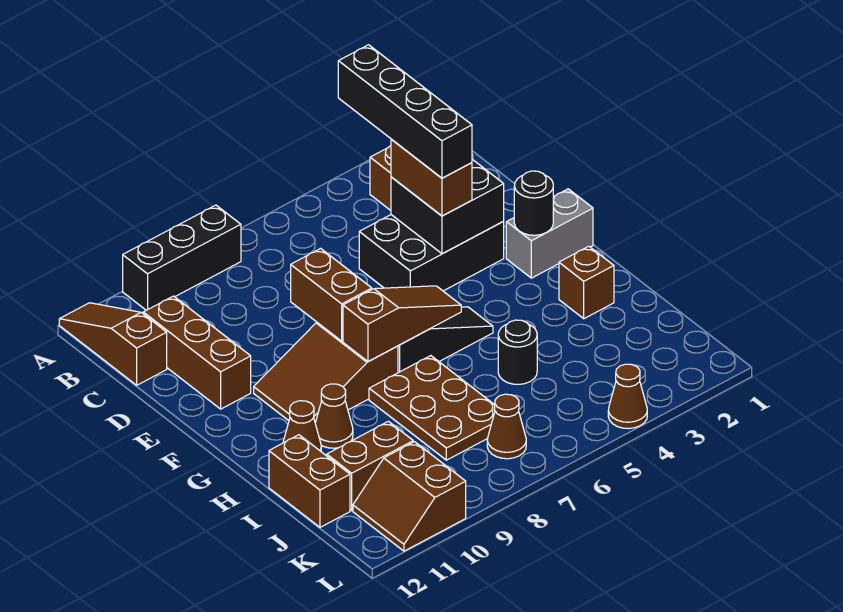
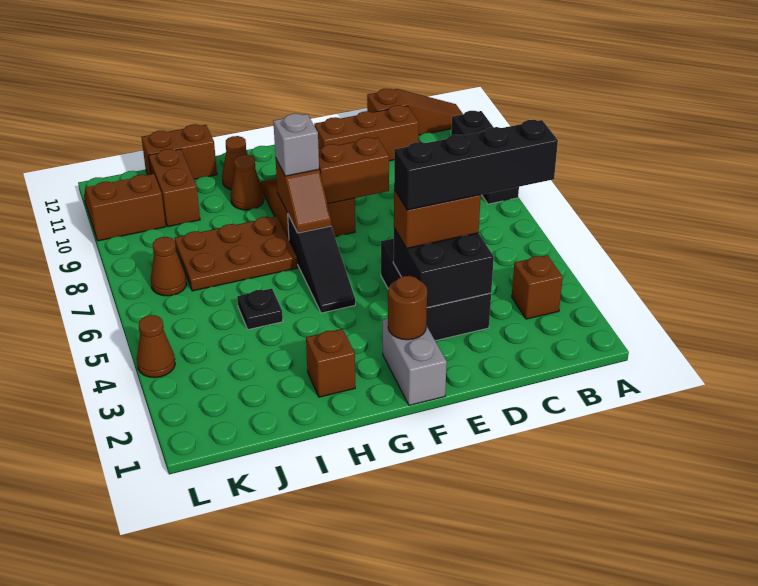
black round brick F2 level 2 -> brown round brick F2 level 2
brown slope G6:G8 level 2 top 8 -> brown slope G7:G8 level 2 top 8
none -> grey brick G8 level 3
black round brick I5 level 1 -> black plate I5 level 1

